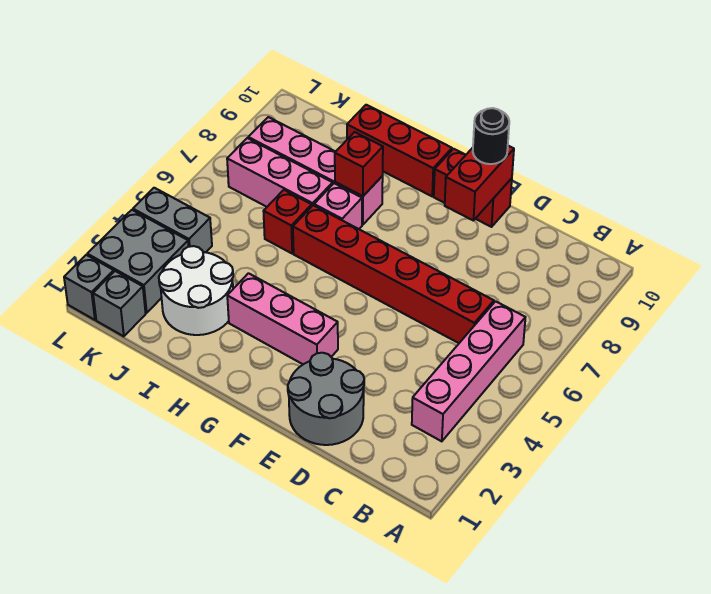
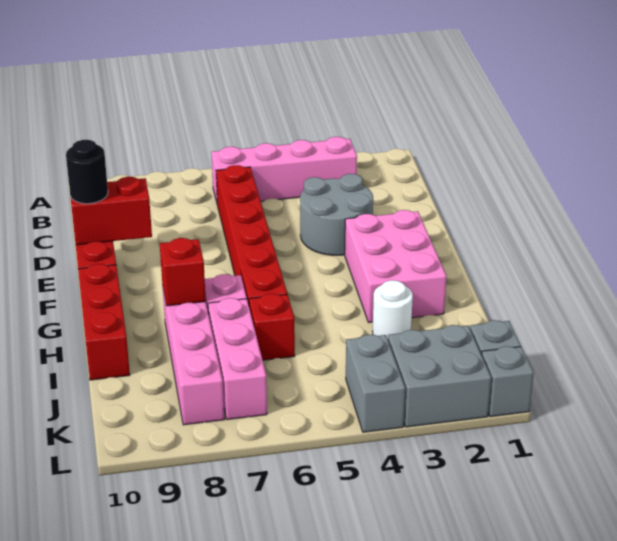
grey round brick D1:E2 level 1 -> grey round brick D3:E4 level 1
pink brick F3:H3 level 1 -> pink brick F2:H3 level 1
white round brick I2:J3 level 1 -> white round brick I3 level 1

